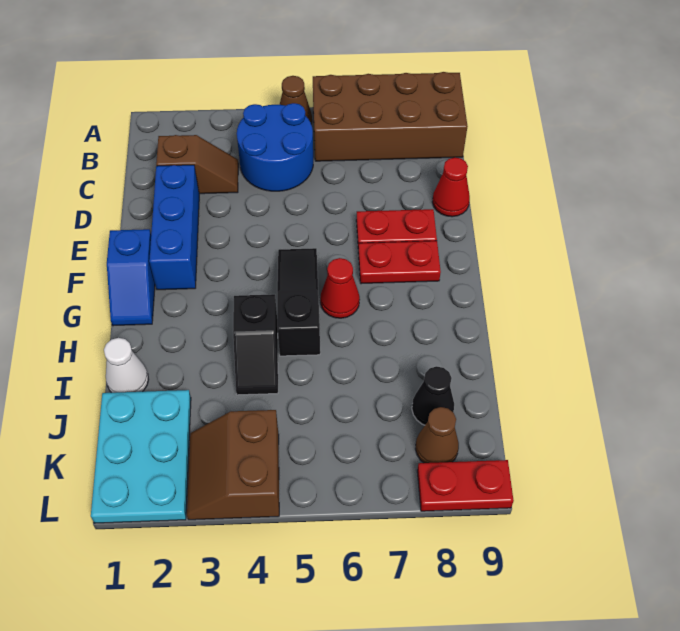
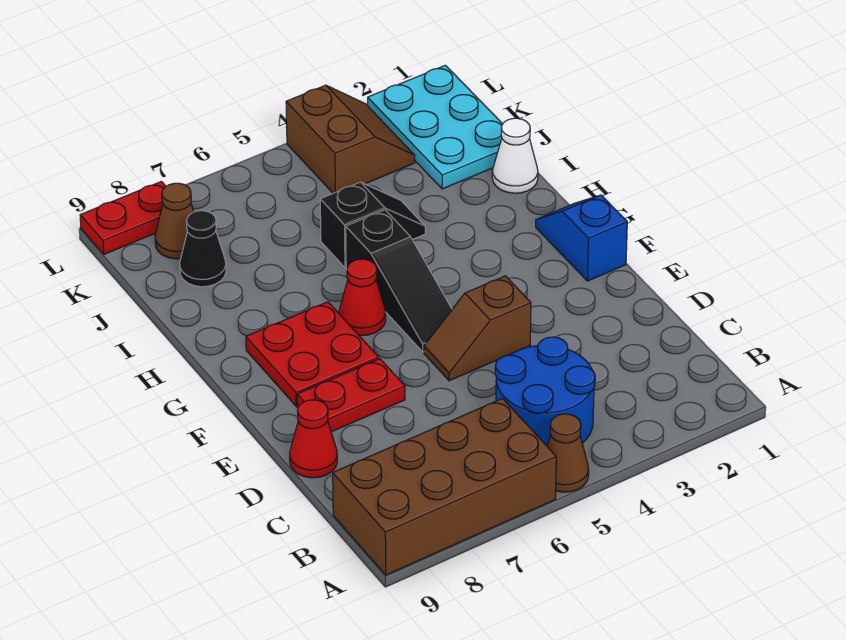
brown slope C2:C3 level 1 top 2 -> brown slope E4:E5 level 1 top 4
blue brick D2:F2 level 1 -> none
red plate F7:F8 level 1 -> red plate F7:G8 level 1
black slope H4:I4 level 1 top H -> black slope I4:I5 level 1 top 5

